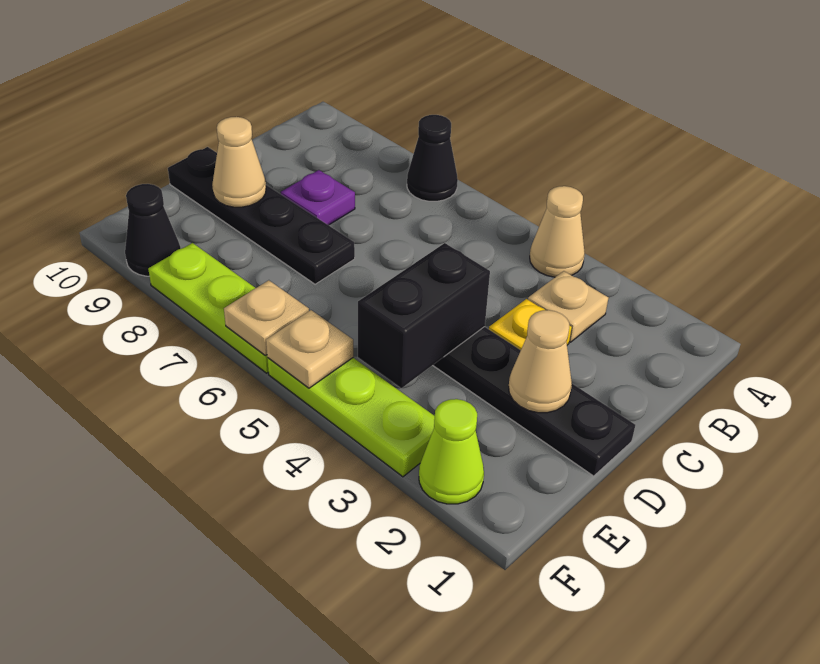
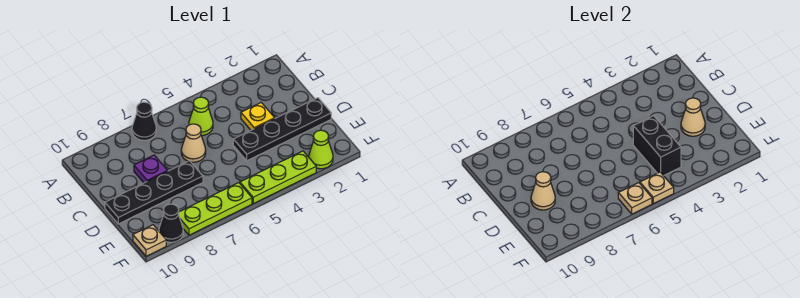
tan cone A4 level 1 -> tan cone C6 level 1
tan plate B3 level 1 -> tan plate F10 level 1
none -> lime cone B5 level 1

